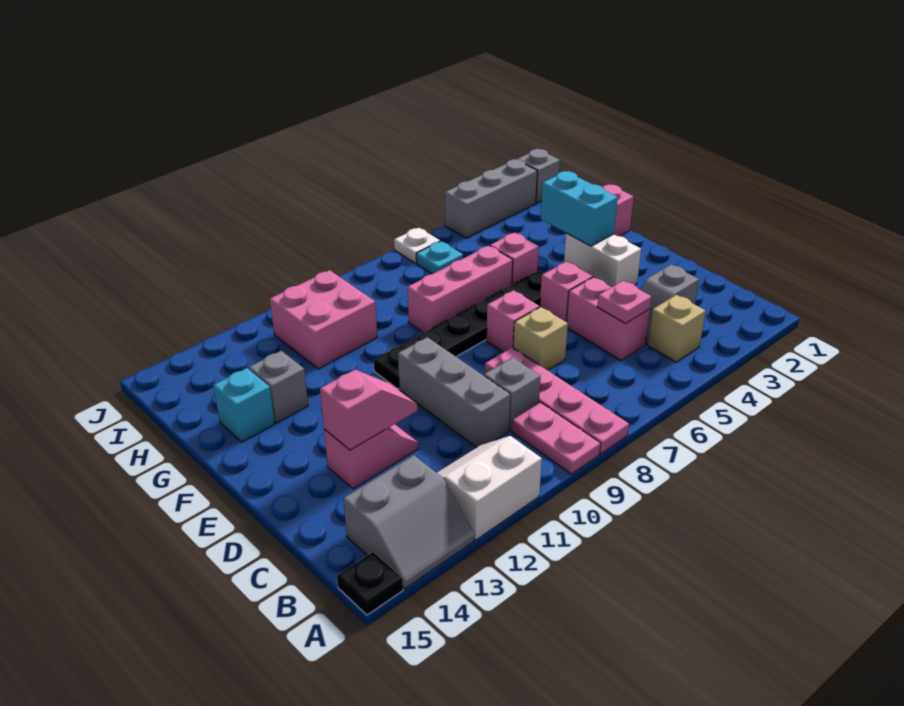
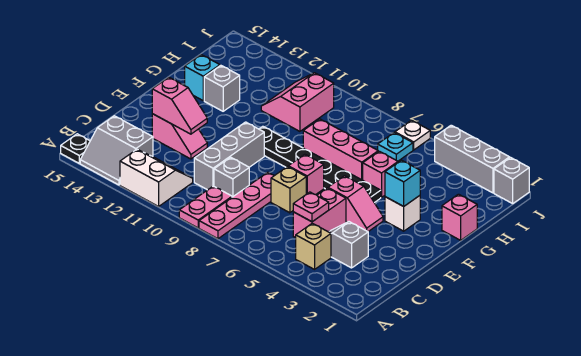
white brick E3:F3 level 1 -> white brick F3 level 1
cyan brick F3:G3 level 2 -> cyan brick F3 level 2
pink brick H10:I11 level 1 -> pink slope H10:I11 level 1 top 10

